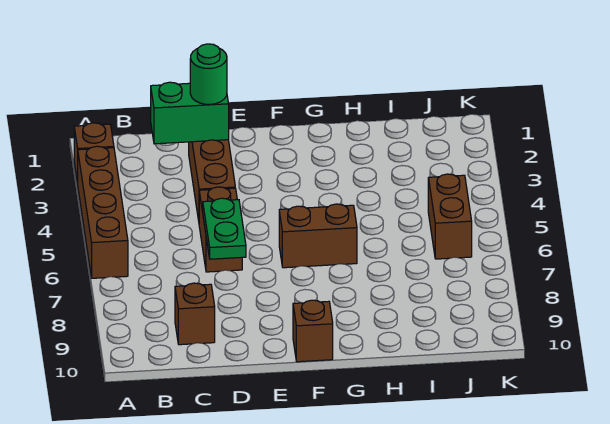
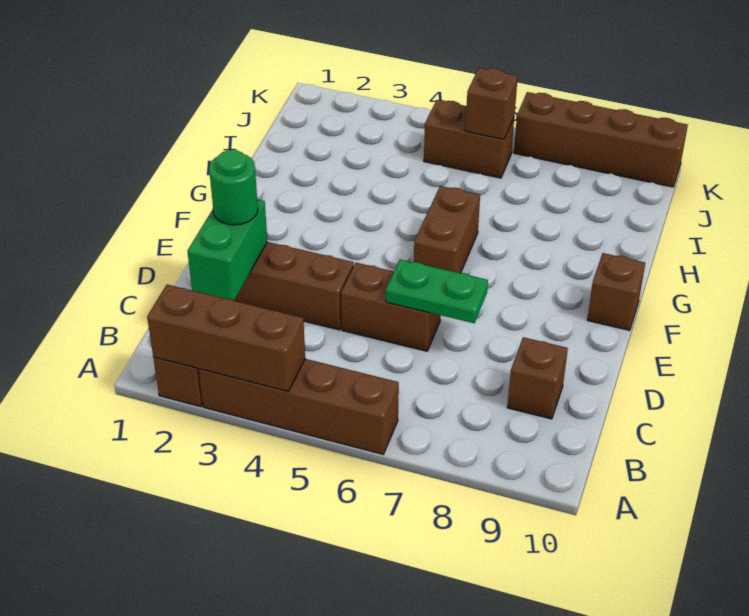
none -> brown brick A2:A4 level 2
none -> brown brick J6 level 2
none -> brown brick K7:K10 level 1

